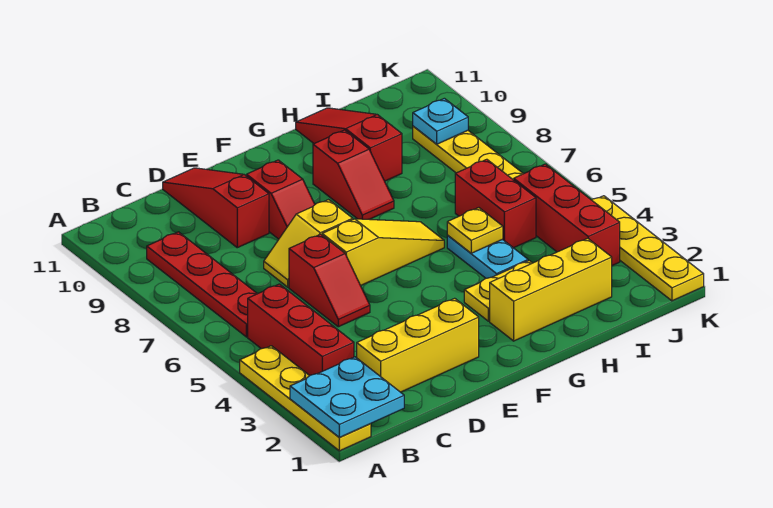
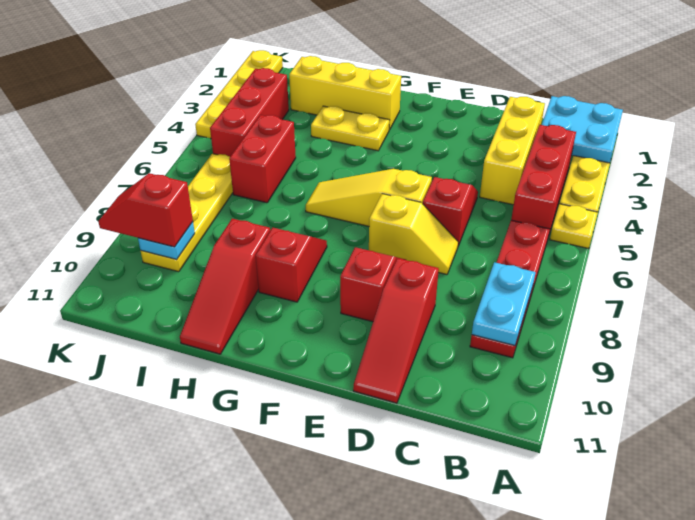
yellow brick C2:E2 level 1 -> yellow brick C2:C4 level 1
cyan plate H4:H5 level 1 -> cyan plate B8:B9 level 2
yellow plate H5 level 2 -> yellow plate A5 level 1
none -> red slope J9:K9 level 3 top J

